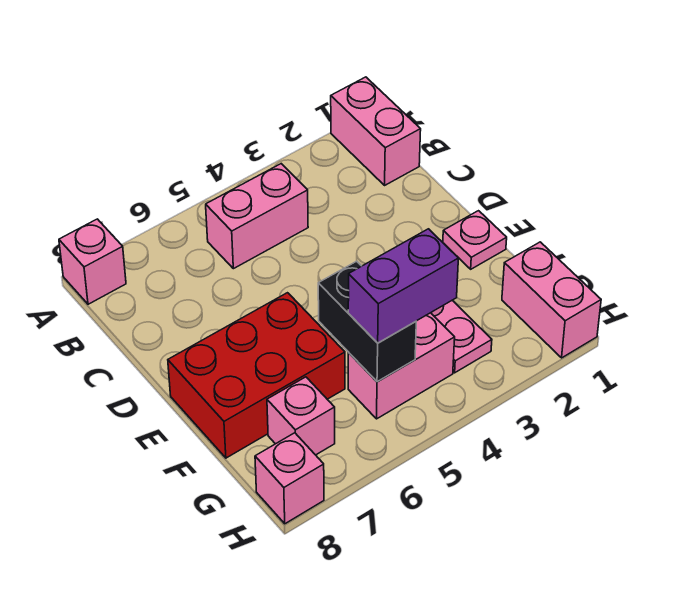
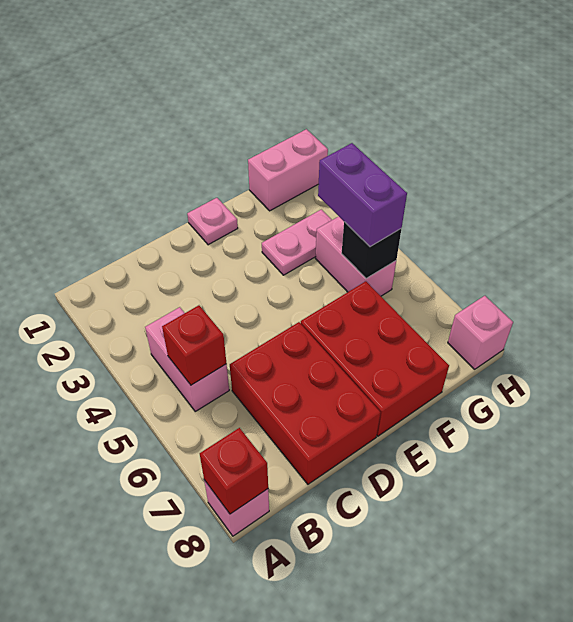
pink brick A1:B1 level 1 -> none
none -> red brick A8 level 2
none -> red brick B5 level 2
none -> red brick C6:D8 level 1
black brick F5:G5 level 2 -> black brick G5 level 2
pink brick G7 level 1 -> none

